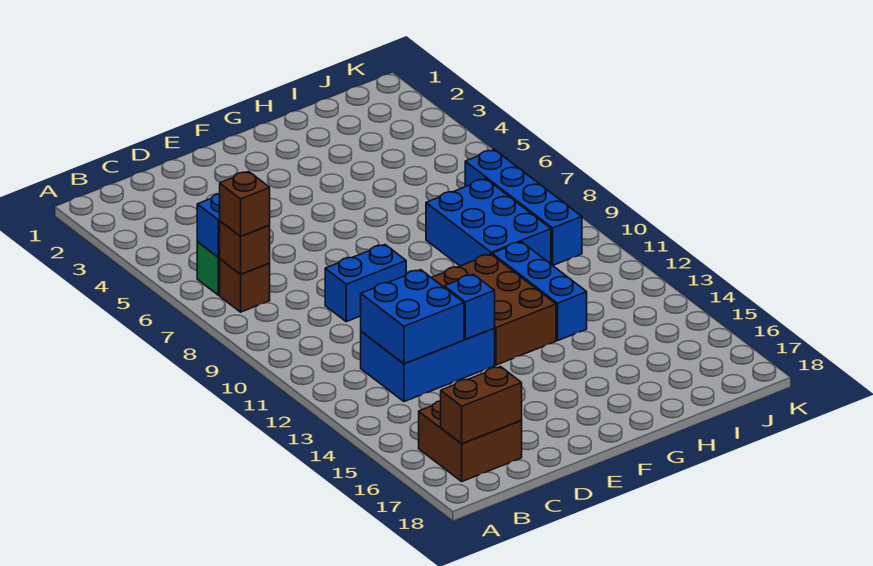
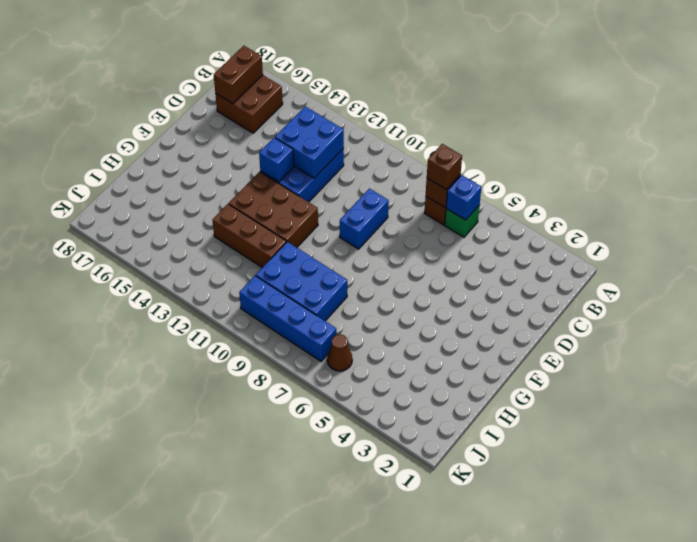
blue brick H11:H13 level 1 -> brown brick H11:H13 level 1
none -> brown cone J6 level 1

